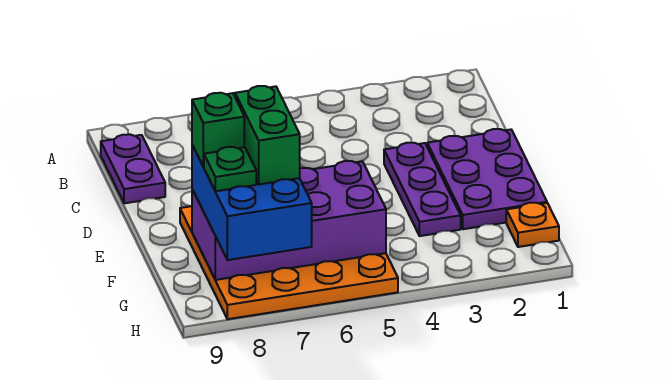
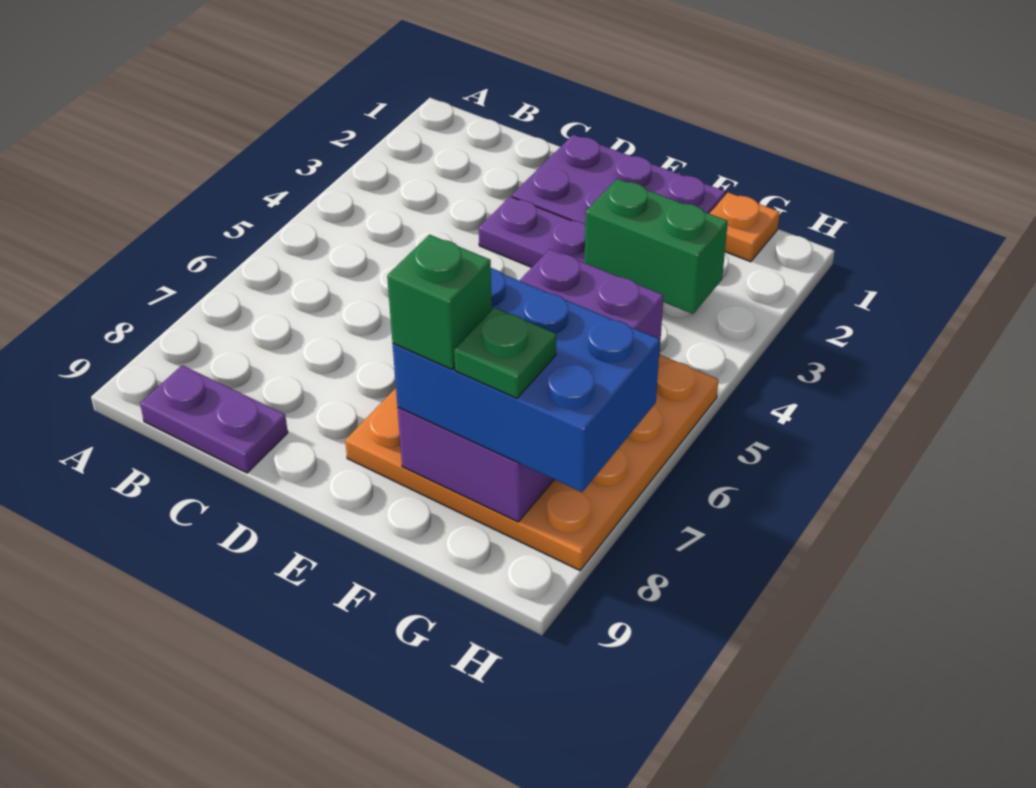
green brick F7:G7 level 4 -> green brick F3:G3 level 2

